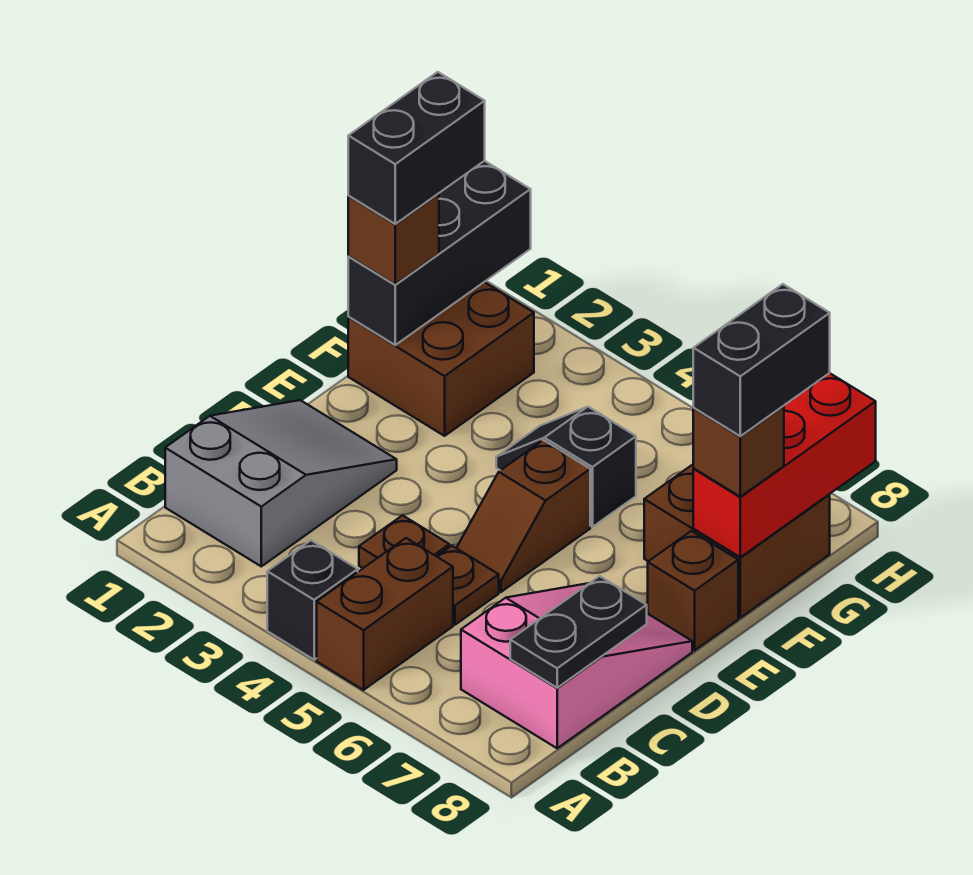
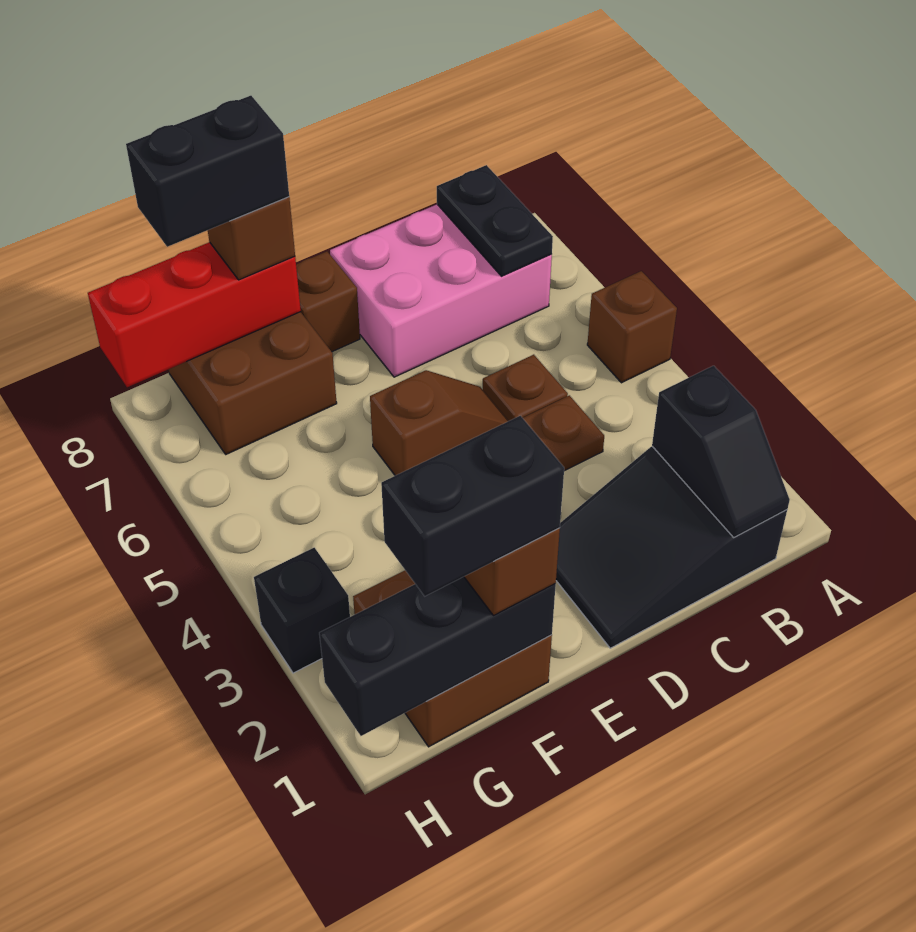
black brick A4 level 1 -> black brick H3 level 1
brown brick A5:B5 level 1 -> brown brick A5 level 1
grey slope B1:D2 level 1 top B -> black slope B1:D2 level 1 top B
pink slope B7:D8 level 1 top B -> pink brick B7:D8 level 1
black plate B8:C8 level 2 -> black plate B7:B8 level 2
black slope F4:F5 level 1 top 5 -> black slope B1:B2 level 2 top 2

